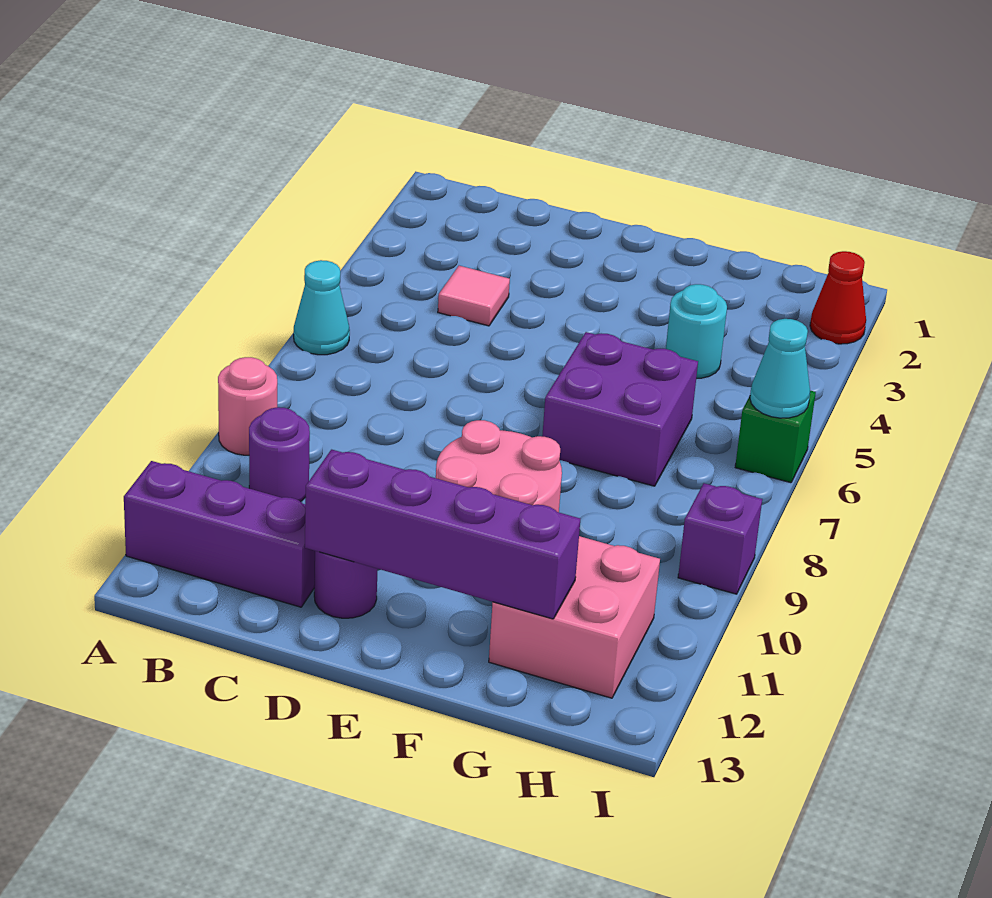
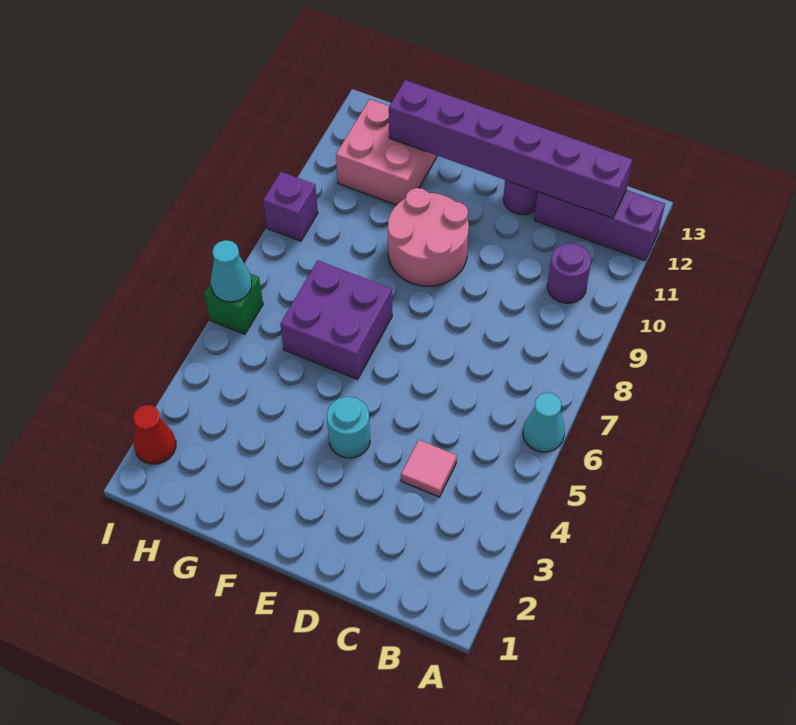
pink round brick A9 level 1 -> none
purple brick D12:G12 level 2 -> purple brick B12:G12 level 2
cyan round brick G4 level 1 -> cyan round brick E4 level 1

